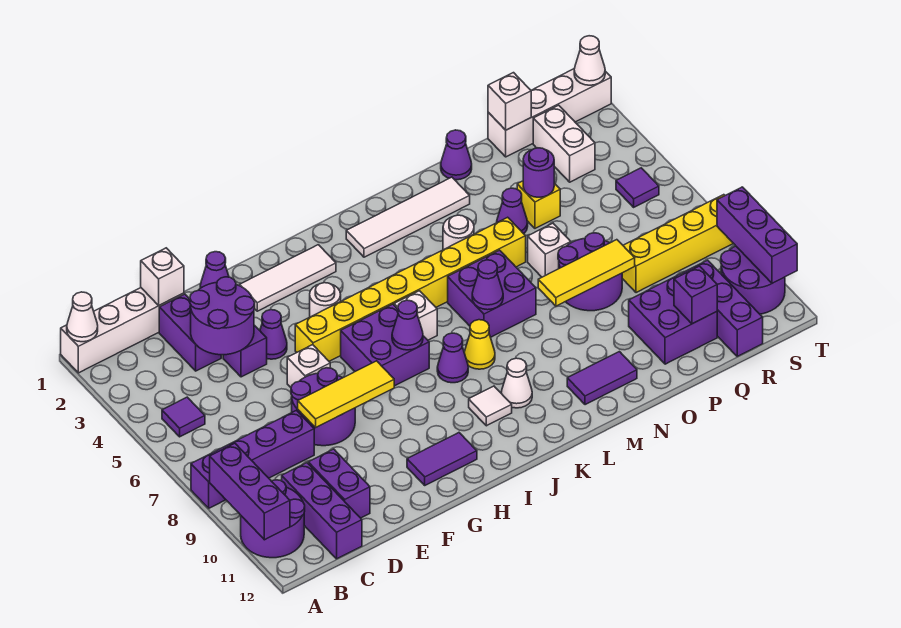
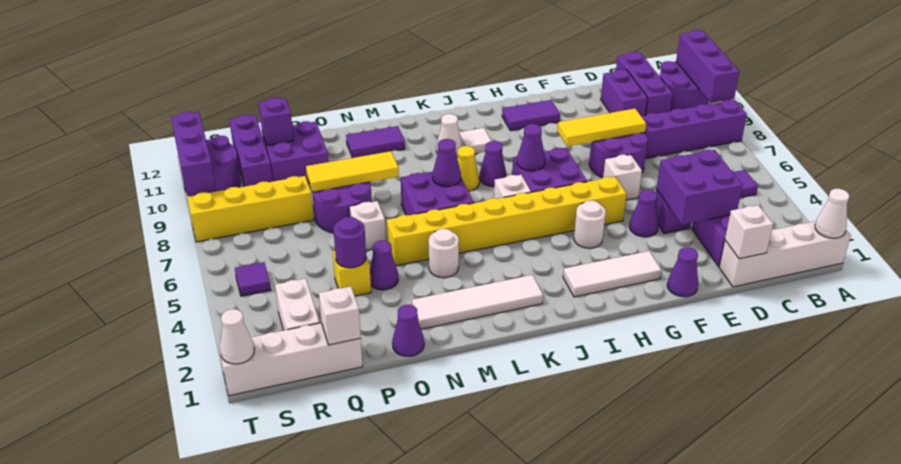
purple round brick D3:E4 level 2 -> purple brick D3:E4 level 2

